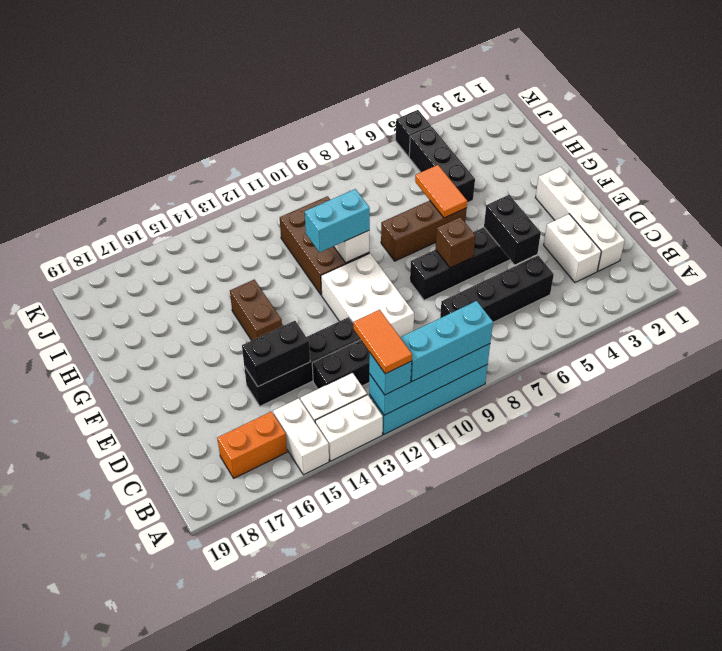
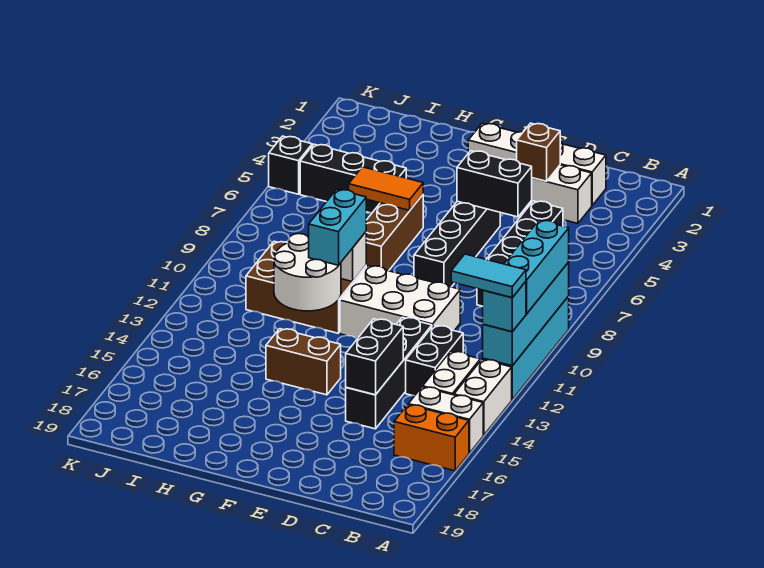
orange tile A12:B12 level 4 -> cyan tile A12:B12 level 4
orange brick B16:B17 level 1 -> orange brick A16:B16 level 1
brown brick E7 level 2 -> brown brick D3 level 2
none -> white round brick G11:H12 level 2

